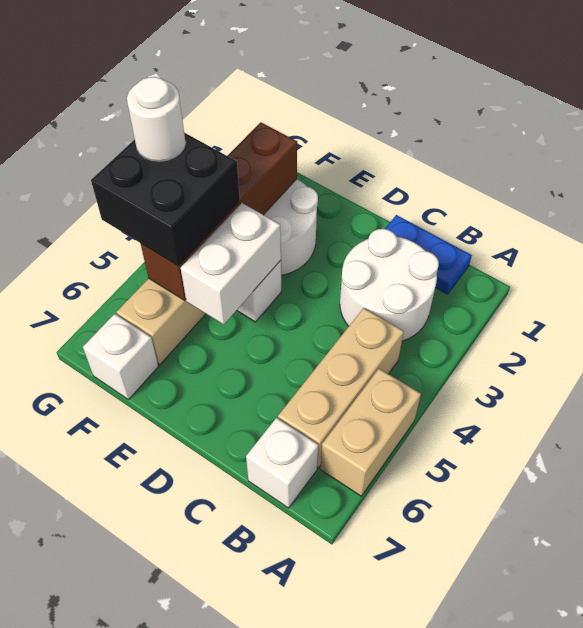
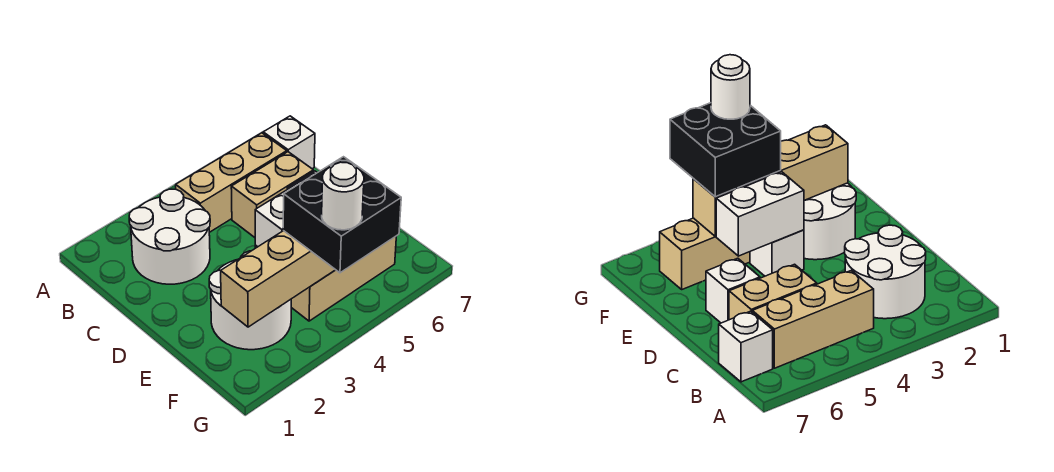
tan brick A5:A6 level 1 -> tan brick C5:C6 level 1
blue plate B1:C1 level 1 -> none
brown brick F2:F5 level 2 -> tan brick F2:F5 level 2
white brick F7 level 1 -> white brick D6 level 1

